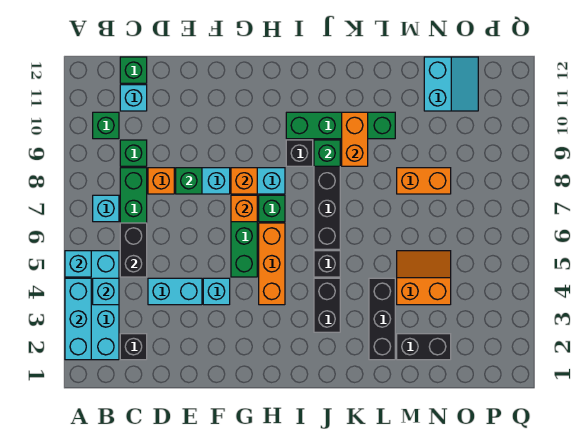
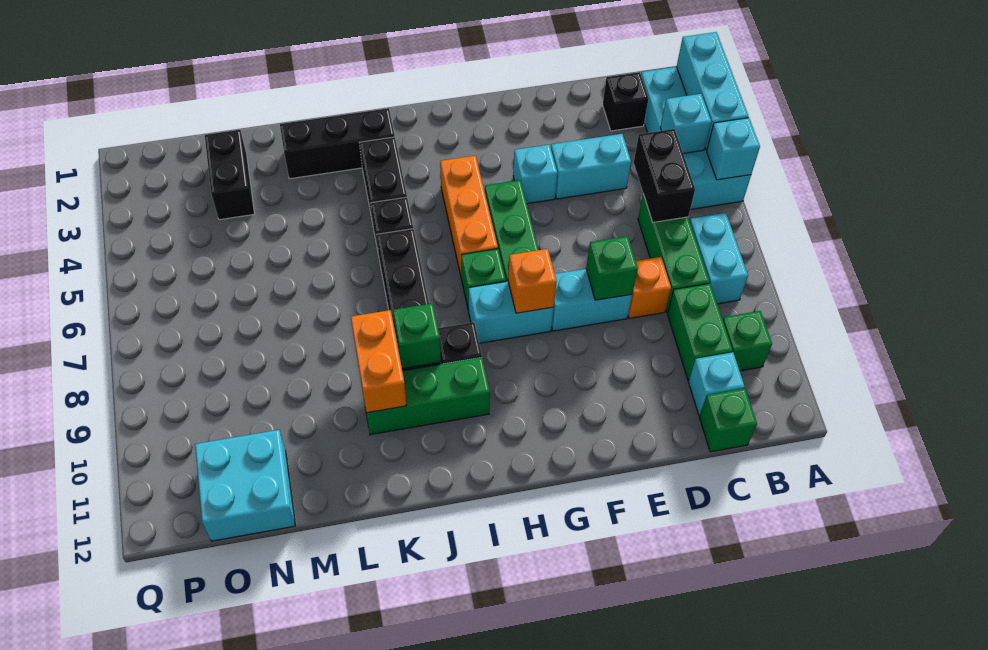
cyan brick B7 level 1 -> cyan brick B7:B8 level 1
green brick C9 level 1 -> green brick C9:C10 level 1
orange brick G7 level 2 -> none
green brick I10:L10 level 1 -> green brick I10:K10 level 1
black brick L2:L4 level 1 -> black brick J2:L2 level 1
black brick M2:N2 level 1 -> black brick N2:N3 level 1
orange slope M4:N5 level 1 top 4 -> none
orange brick M8:N8 level 1 -> none
cyan slope N11:O12 level 1 top N -> cyan brick N11:O12 level 1

